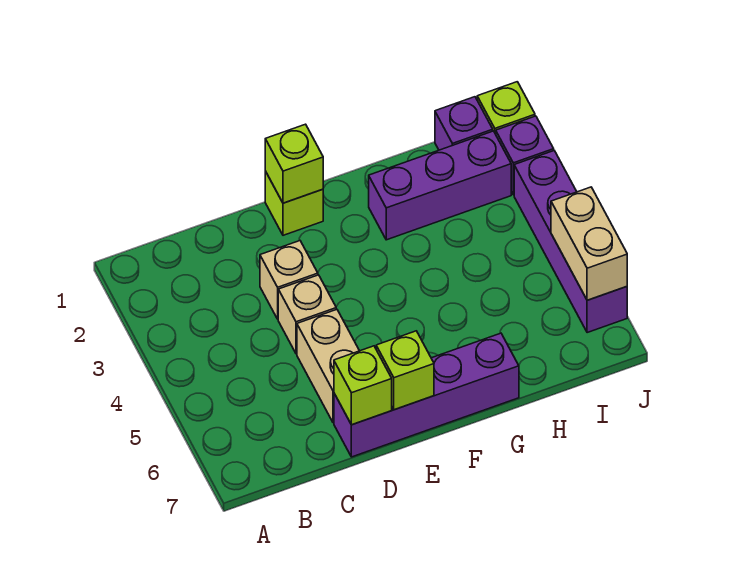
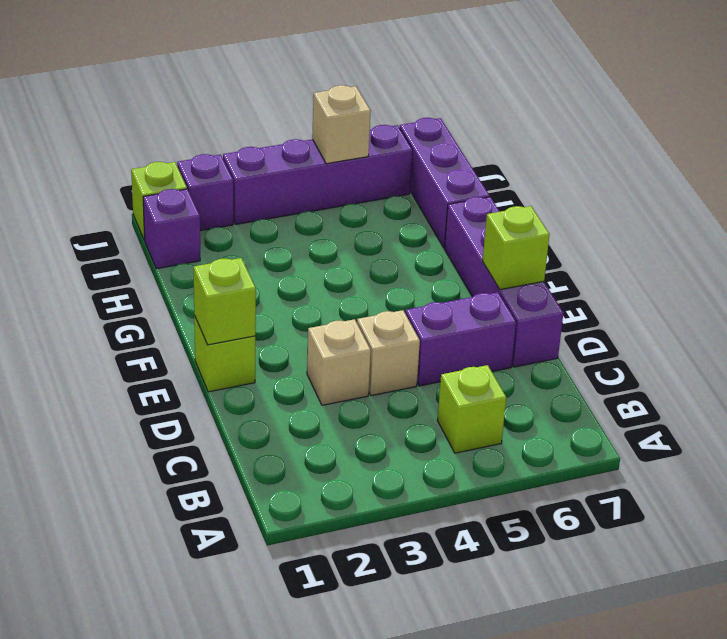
tan brick D5:D6 level 1 -> purple brick D5:D6 level 1
lime brick D7 level 2 -> lime brick B5 level 1
purple brick G2:I2 level 1 -> purple brick H7:J7 level 1
tan brick J5:J6 level 2 -> tan brick J5 level 2

